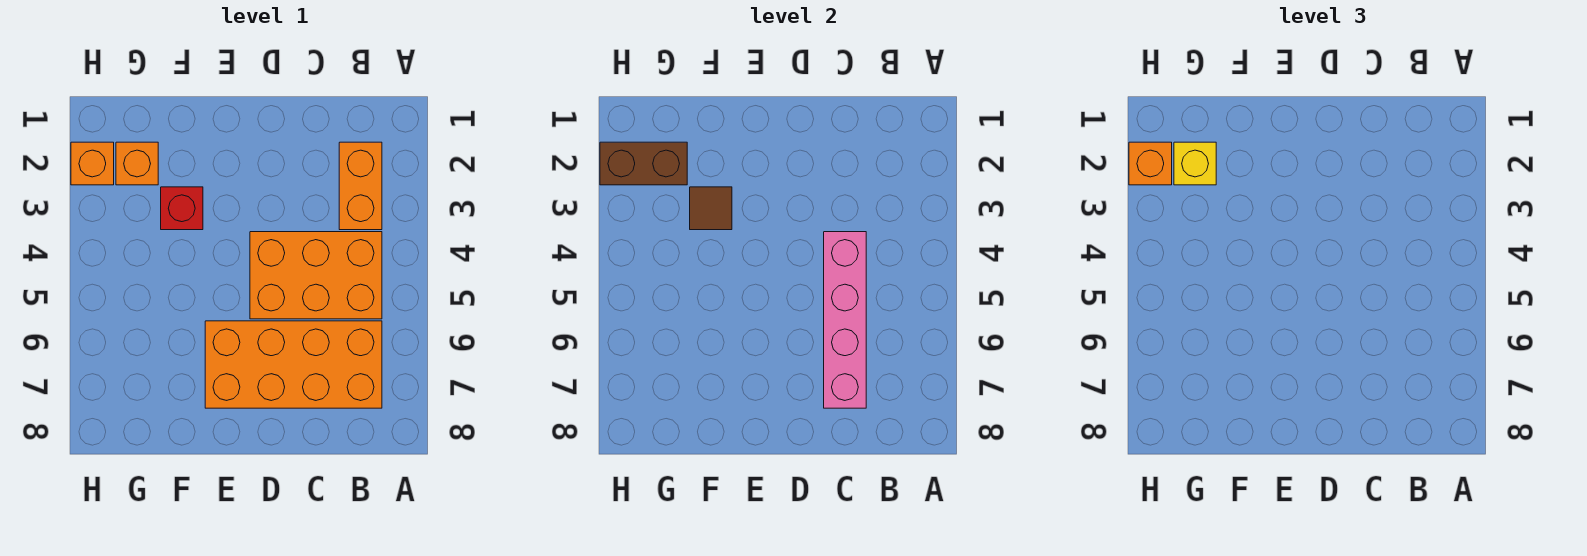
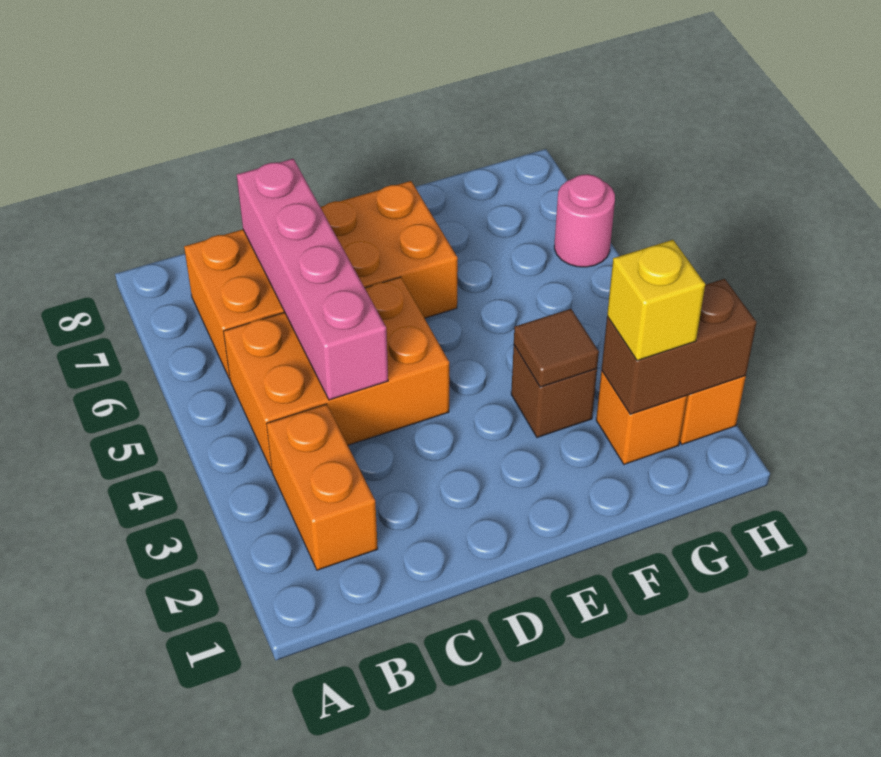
red brick F3 level 1 -> brown brick F3 level 1
orange brick H2 level 3 -> none
none -> pink round brick H6 level 1

